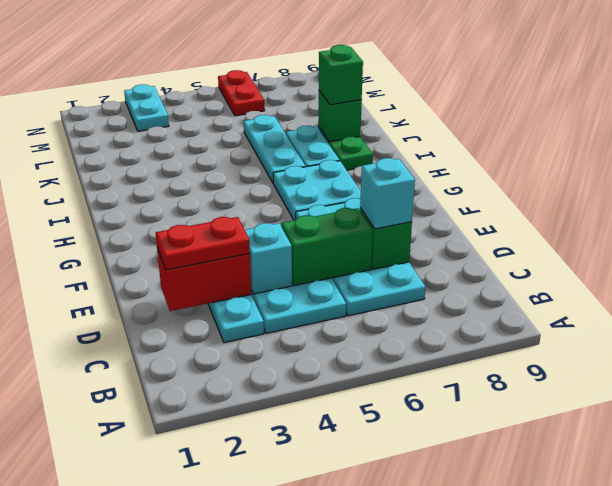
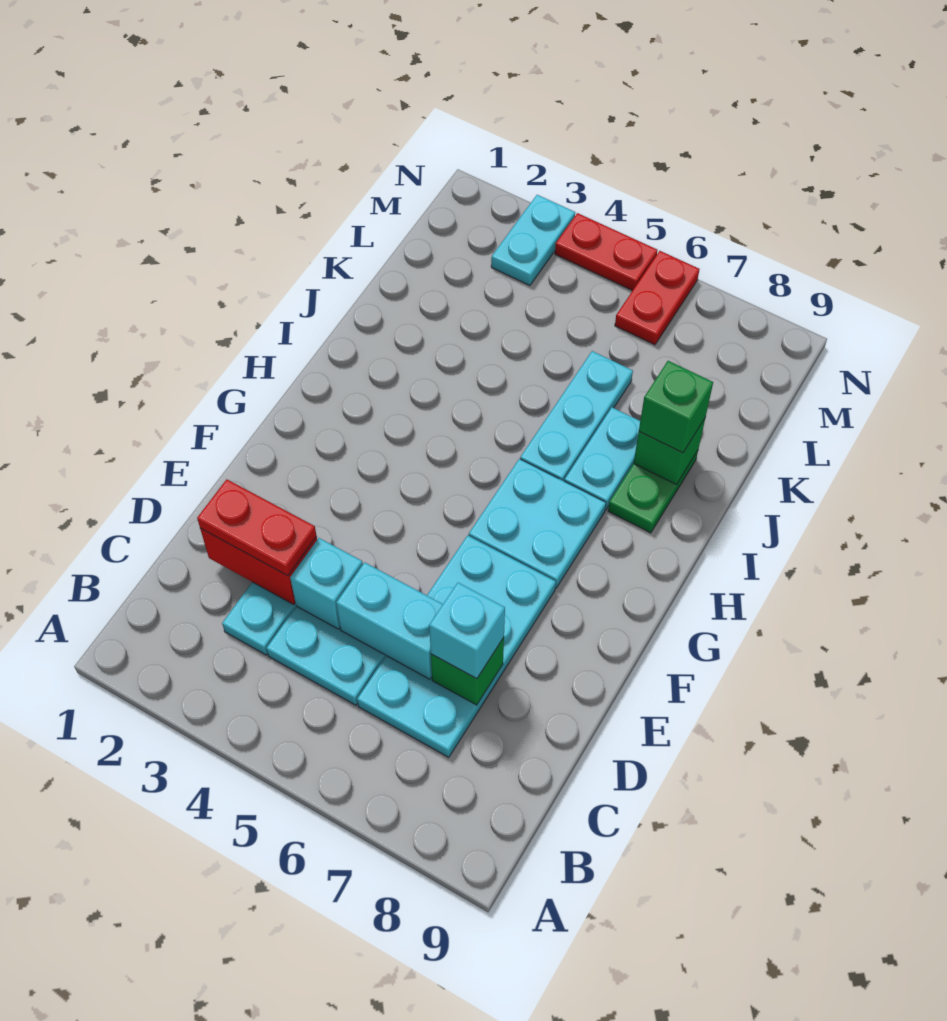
green brick D5:D6 level 2 -> cyan brick D5:D6 level 2
none -> red plate N4:N5 level 1

